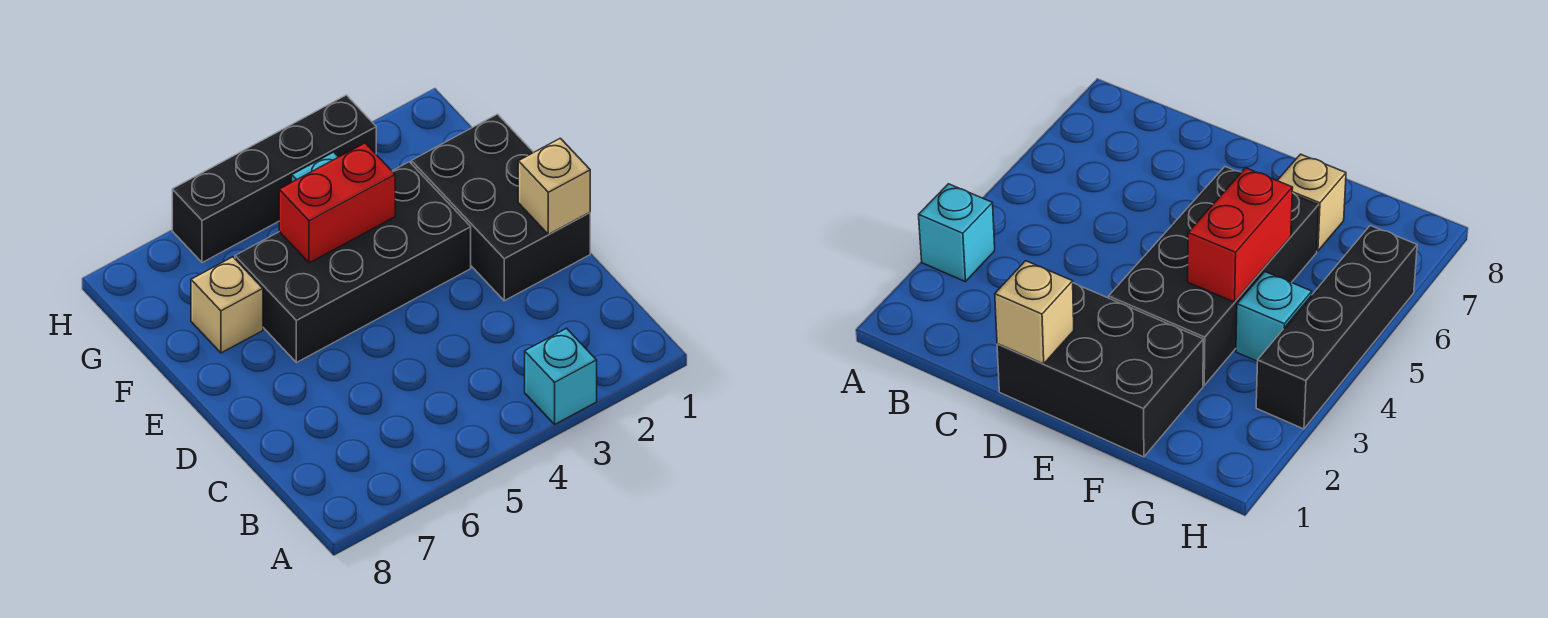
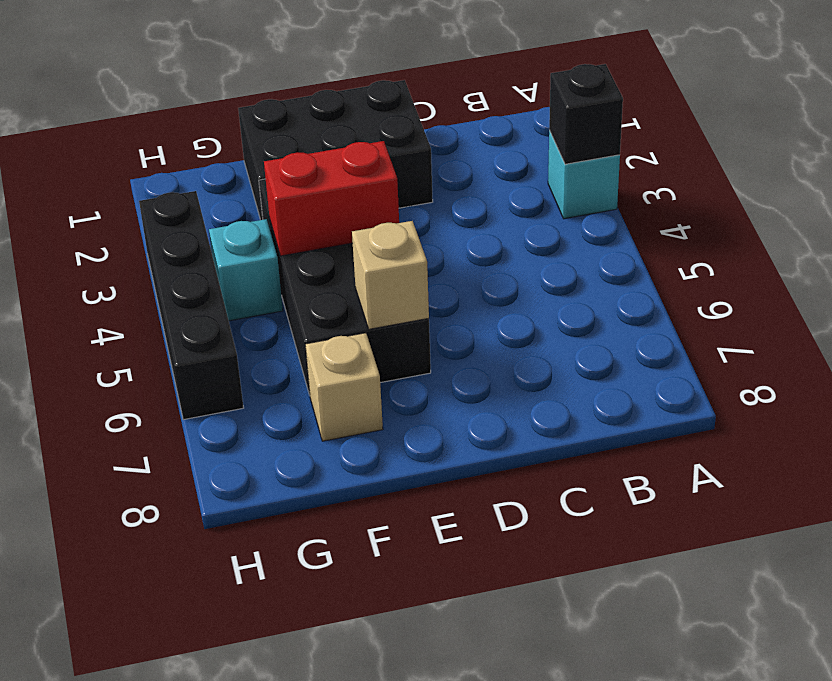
none -> black brick A3 level 2
tan brick D1 level 2 -> tan brick E6 level 2
red brick F4:F5 level 2 -> red brick E4:F4 level 2

